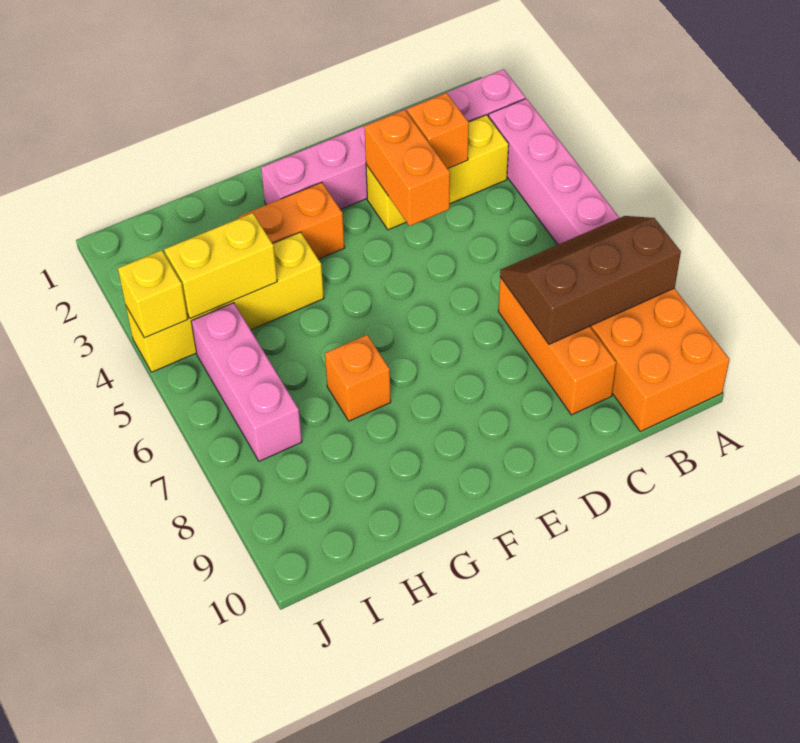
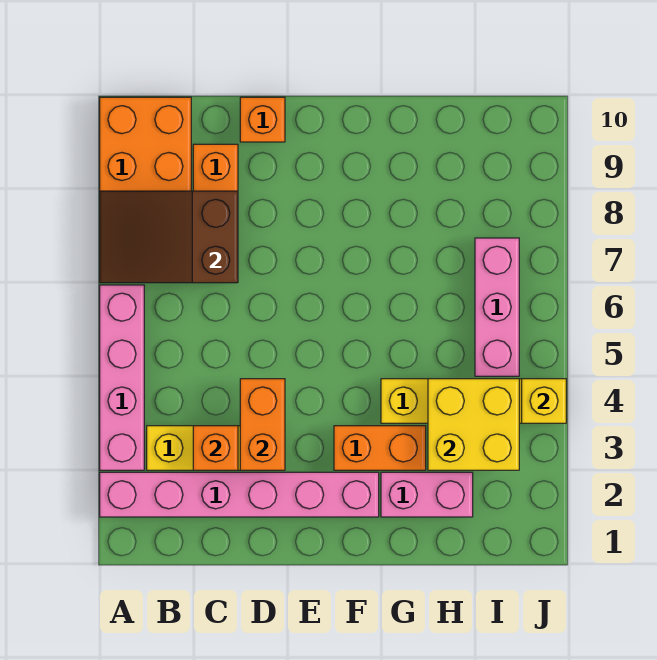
brown slope A7:C8 level 2 top 8 -> brown slope A7:C8 level 2 top C
none -> pink brick G2:H2 level 1
orange brick G7 level 1 -> orange brick D10 level 1
yellow brick H4:I4 level 2 -> yellow brick H3:I4 level 2

